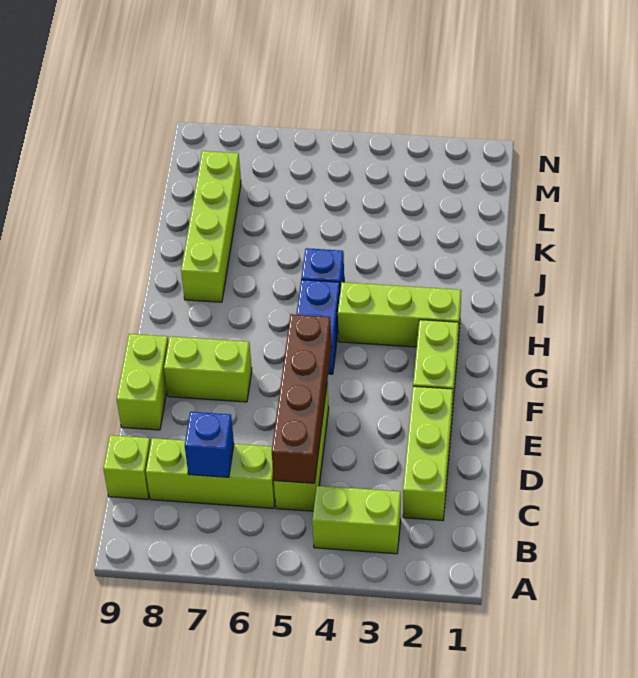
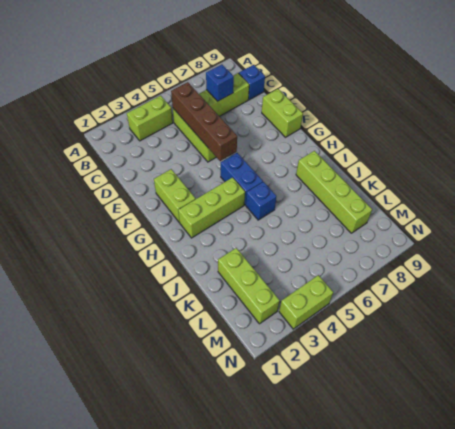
lime brick C2:E2 level 1 -> lime brick K2:M2 level 1
lime brick C9 level 1 -> blue brick C9 level 1
lime brick F7:F8 level 1 -> lime brick N3:N4 level 1

